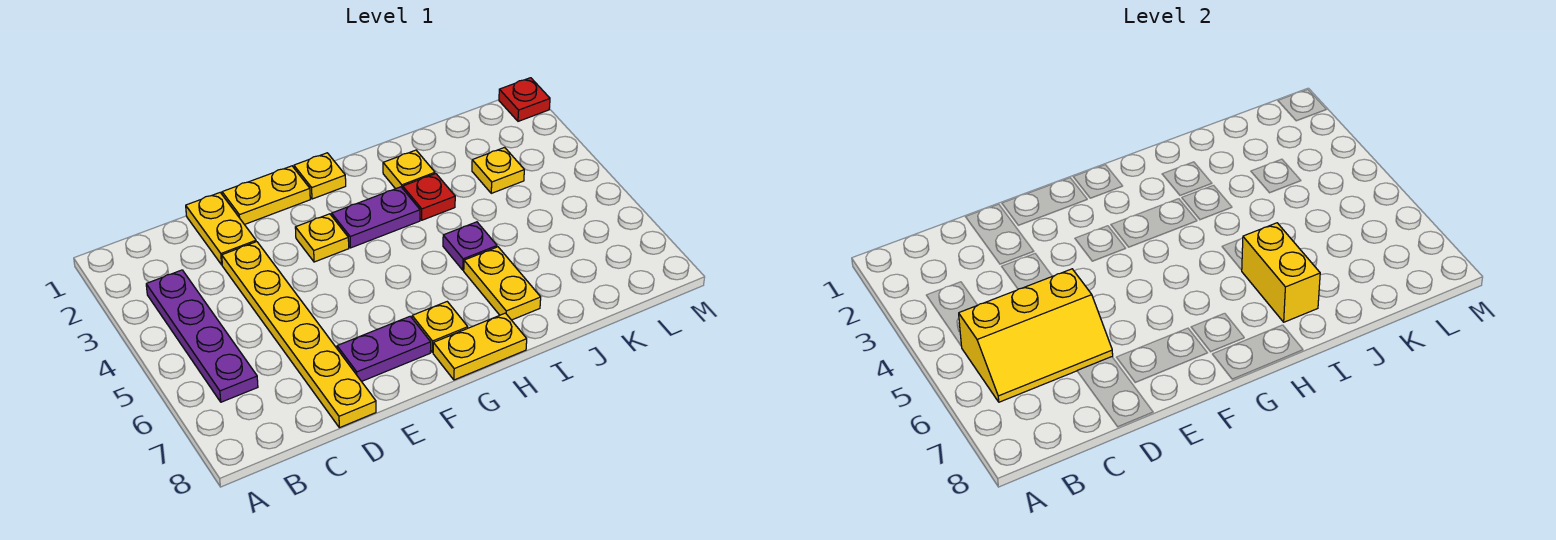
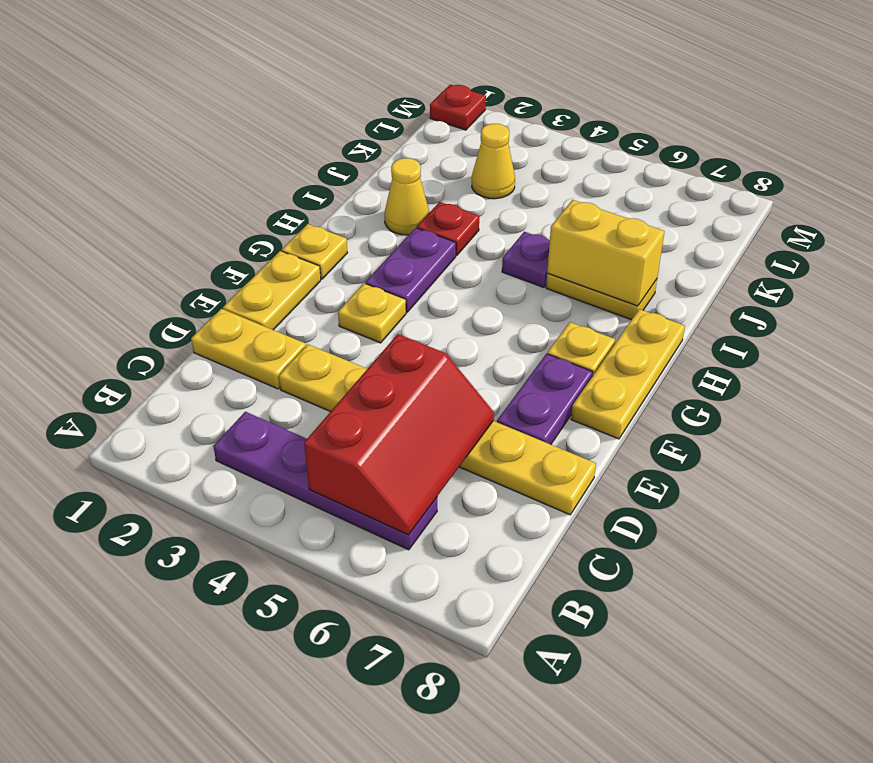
yellow slope B5:D6 level 2 top 5 -> red slope B5:D6 level 2 top 5
yellow plate G8:H8 level 1 -> yellow plate F8:H8 level 1
yellow plate I2 level 1 -> yellow cone I2 level 1
yellow plate K3 level 1 -> yellow cone K3 level 1

